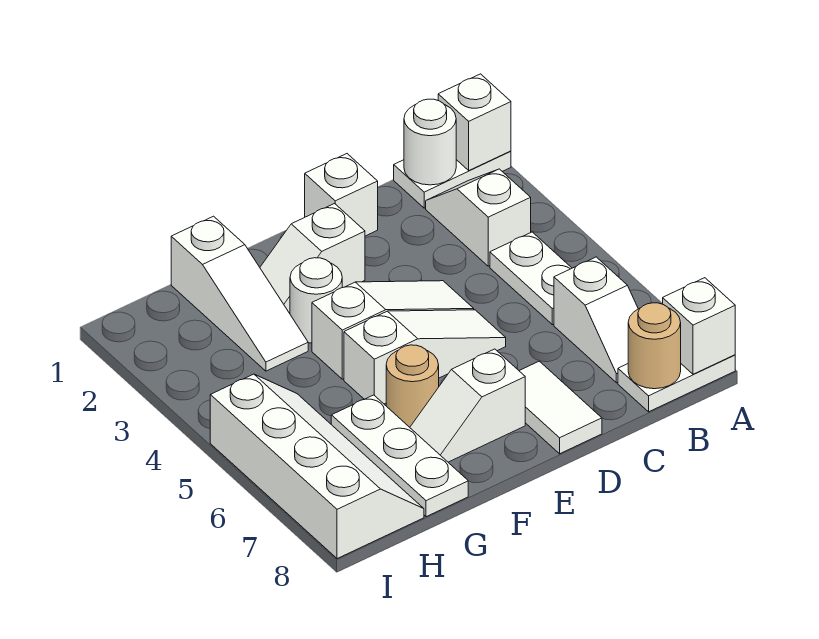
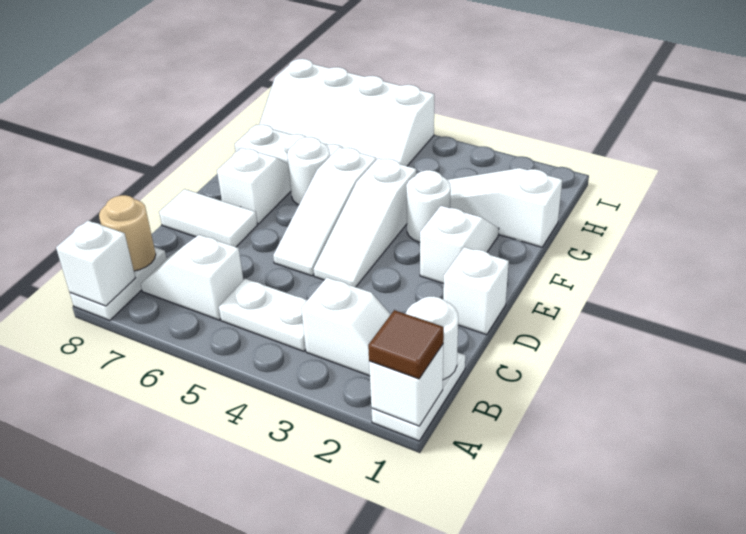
none -> brown tile A1 level 3
tan round brick F6 level 1 -> white round brick F6 level 1

